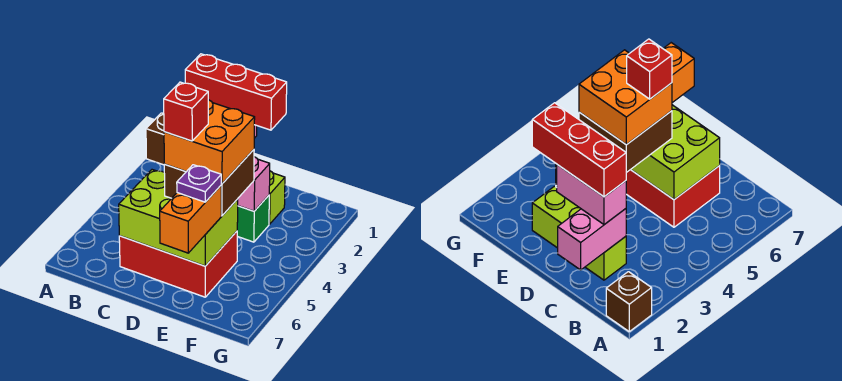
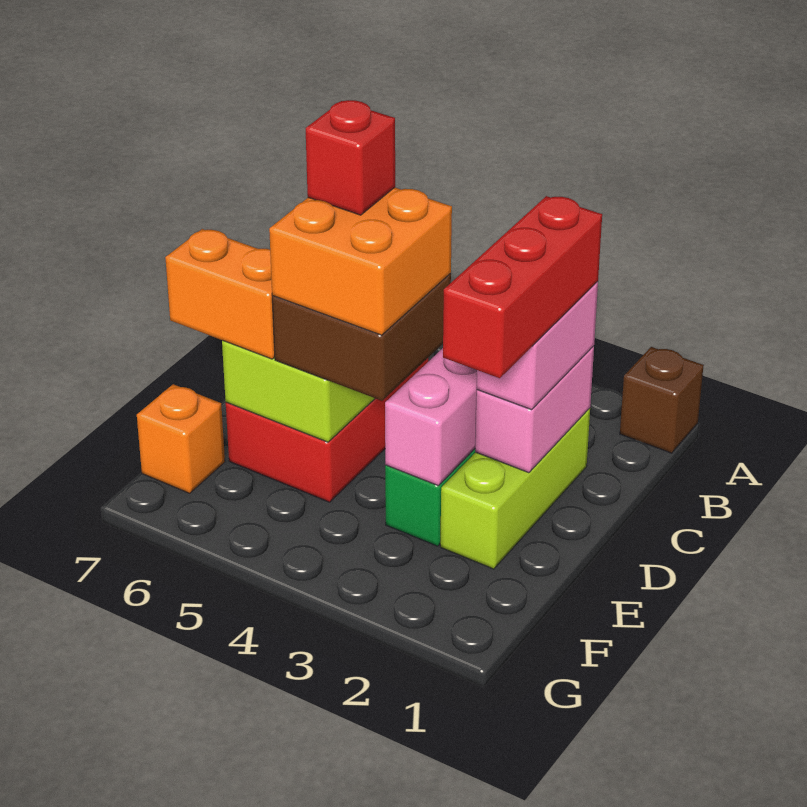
pink brick C1:C2 level 2 -> pink brick C2:D2 level 2
purple plate E6 level 4 -> none
none -> orange brick F7 level 1

